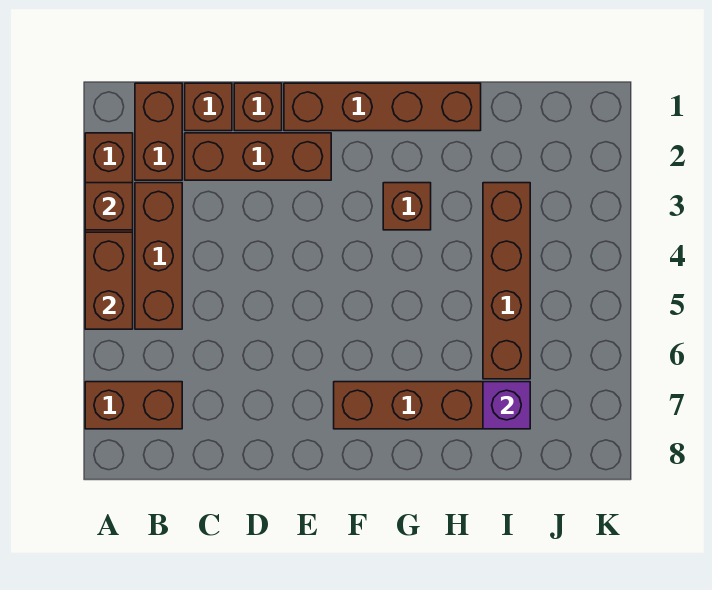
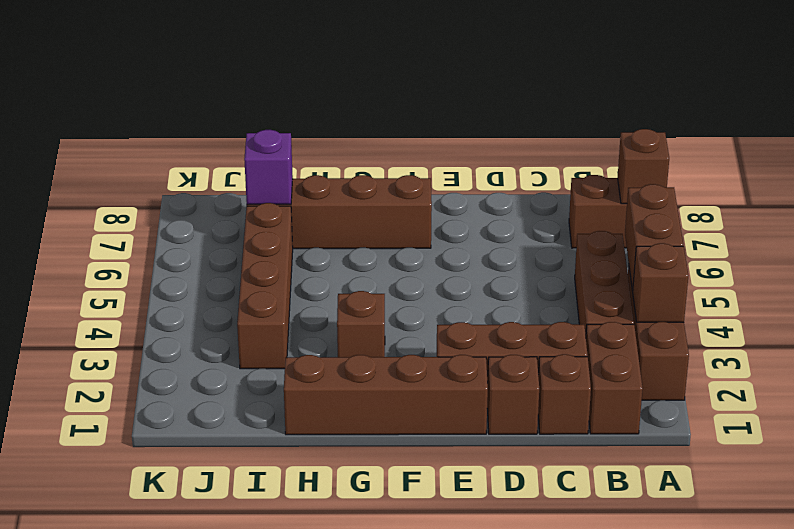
none -> brown brick A7 level 2

